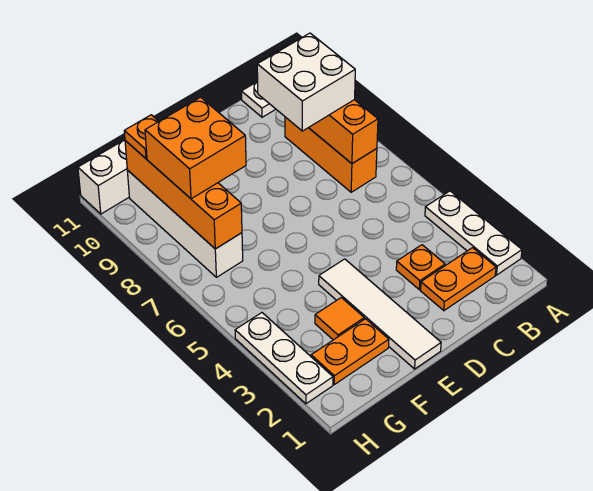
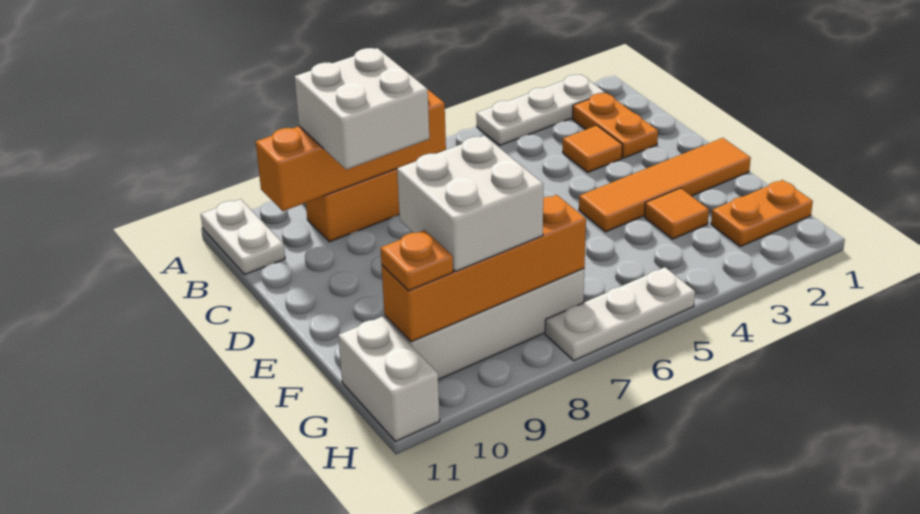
orange plate C3 level 1 -> orange tile C3 level 1
white tile E1:E4 level 1 -> orange tile E1:E4 level 1
orange plate F2:G2 level 1 -> orange plate G1:G2 level 1
orange brick F8:G9 level 3 -> white brick F8:G9 level 3
white plate H2:H4 level 1 -> white plate H5:H7 level 1

